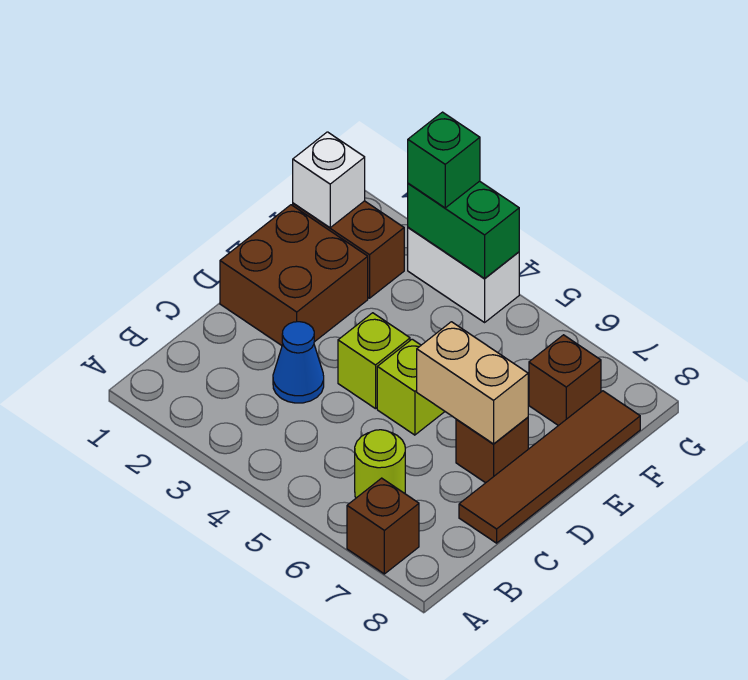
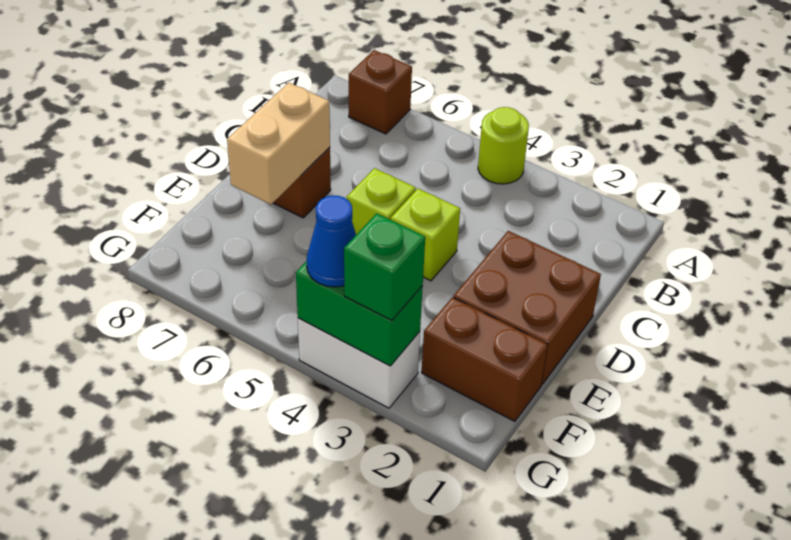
lime round brick B6 level 1 -> lime round brick A4 level 1
blue cone C3 level 1 -> blue cone G4 level 3
brown tile C8:F8 level 1 -> none
tan brick D6:D7 level 2 -> tan brick D7:E7 level 2
white brick F1 level 2 -> none
brown brick F7 level 1 -> none

